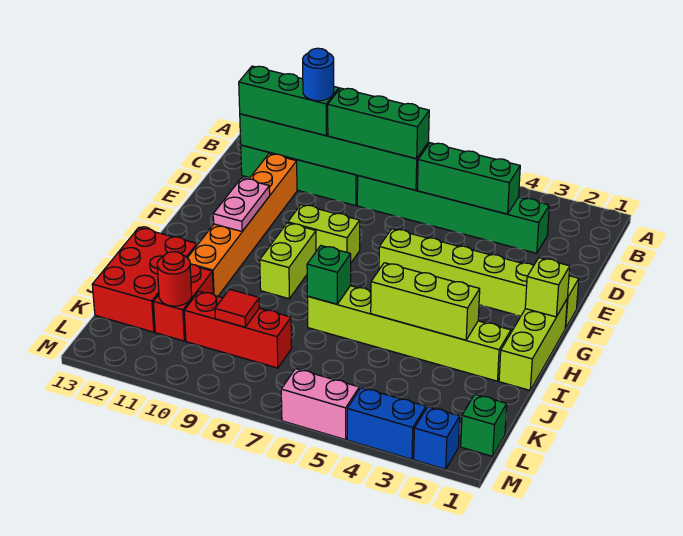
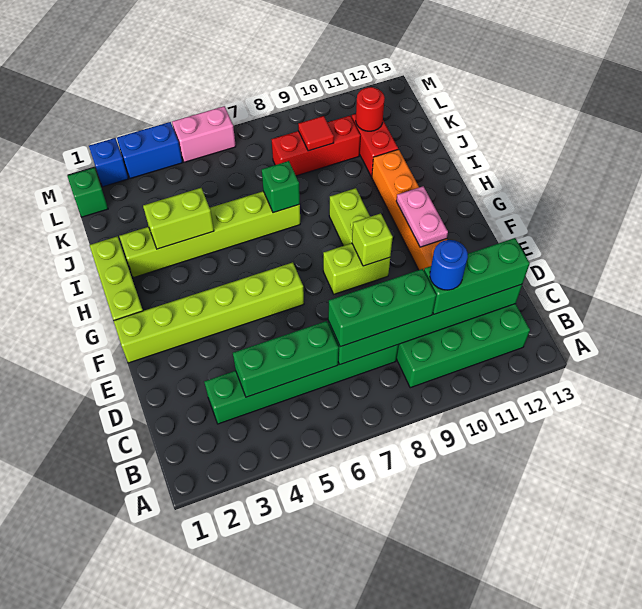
lime brick G1 level 2 -> lime brick F9 level 2
lime brick I3:I5 level 2 -> lime brick I3:I4 level 2
red brick I12:K13 level 1 -> none

